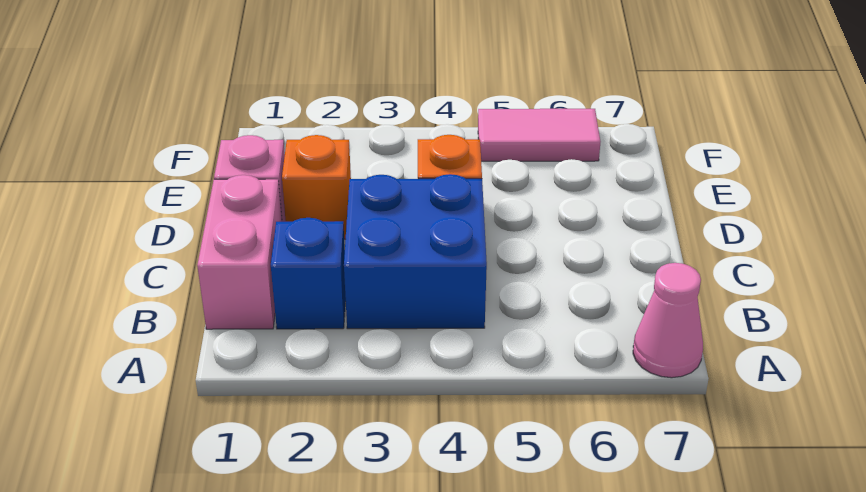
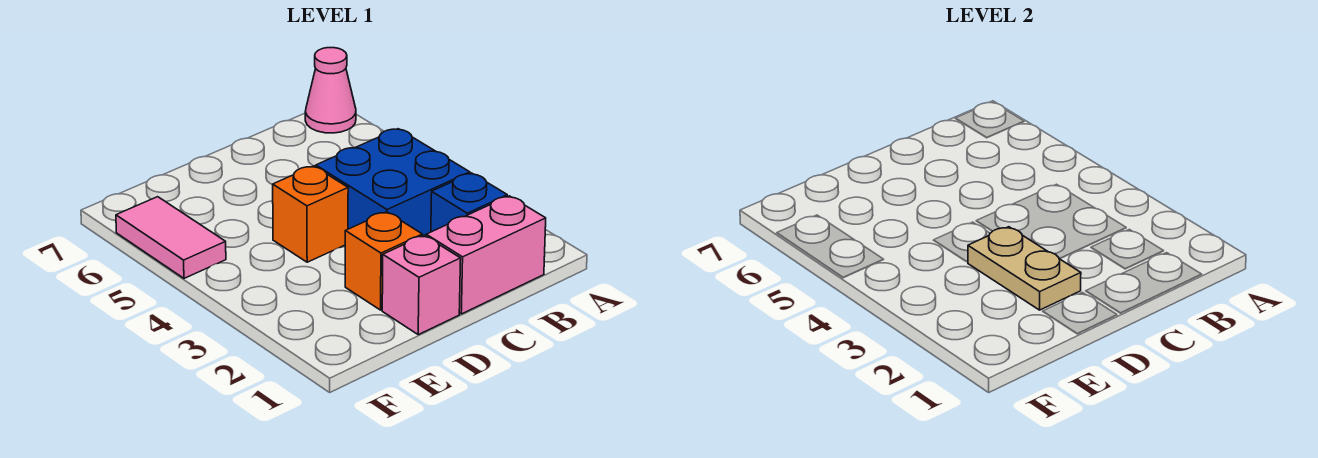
none -> tan plate D2:D3 level 2

